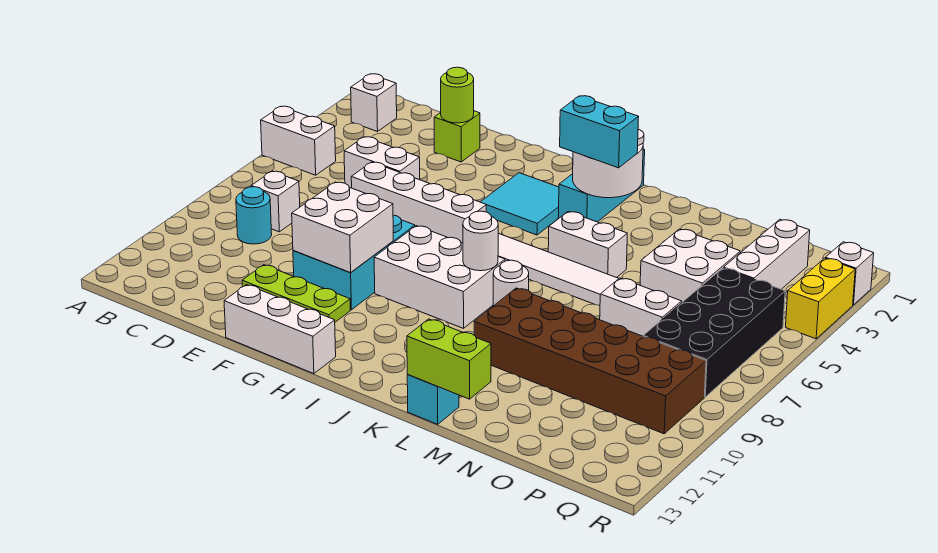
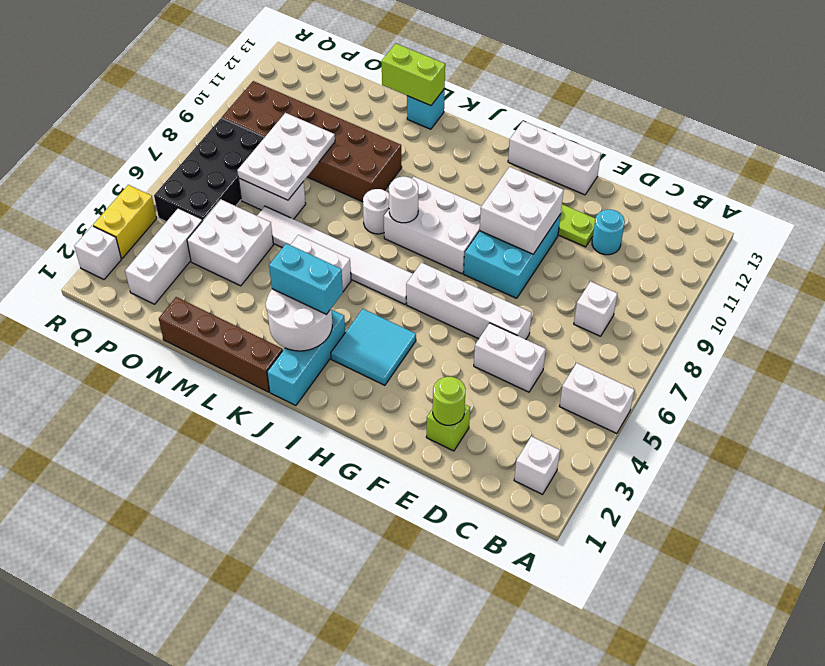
cyan round brick C9 level 1 -> cyan round brick D11 level 1
none -> brown brick K1:N1 level 1
none -> white plate N7:O9 level 2

